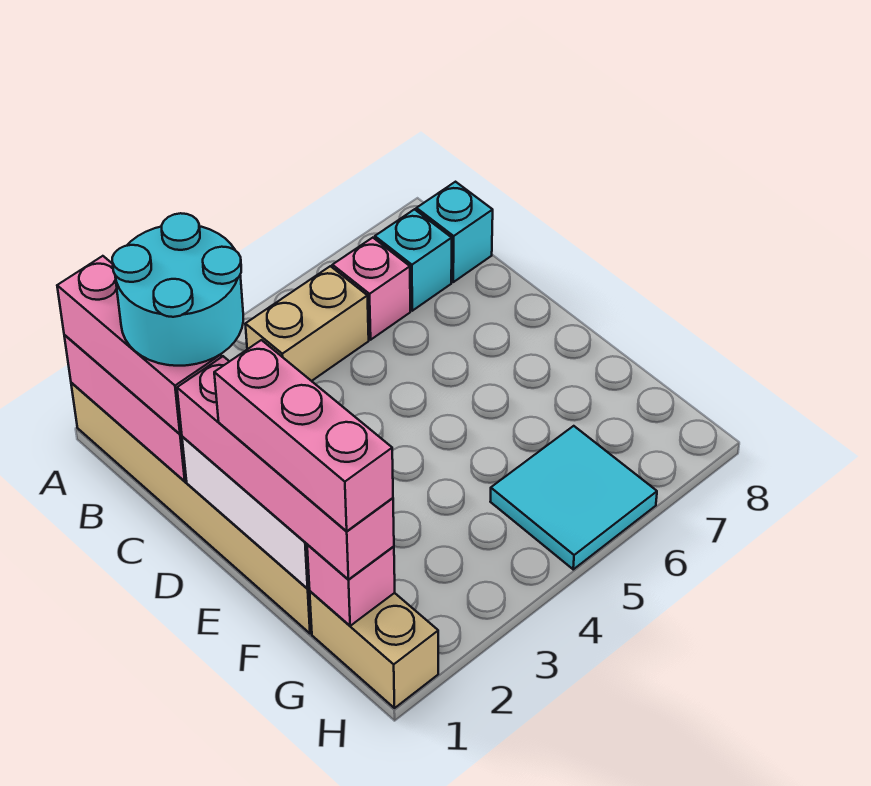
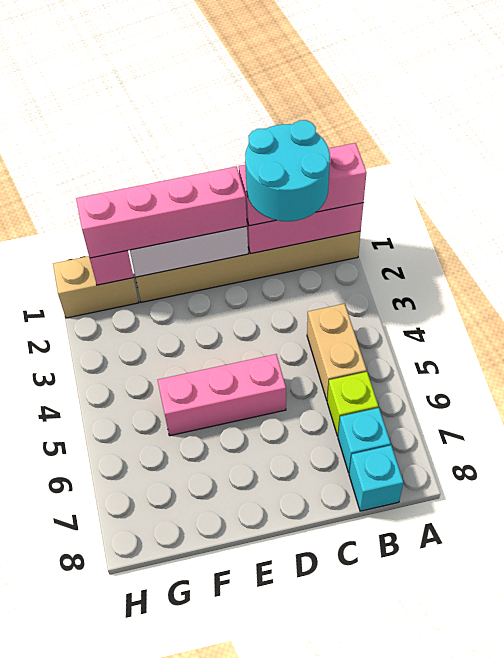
pink brick B6 level 1 -> lime brick B6 level 1
pink brick E1:G1 level 4 -> pink brick D5:F5 level 1
cyan tile G5:H6 level 1 -> none

